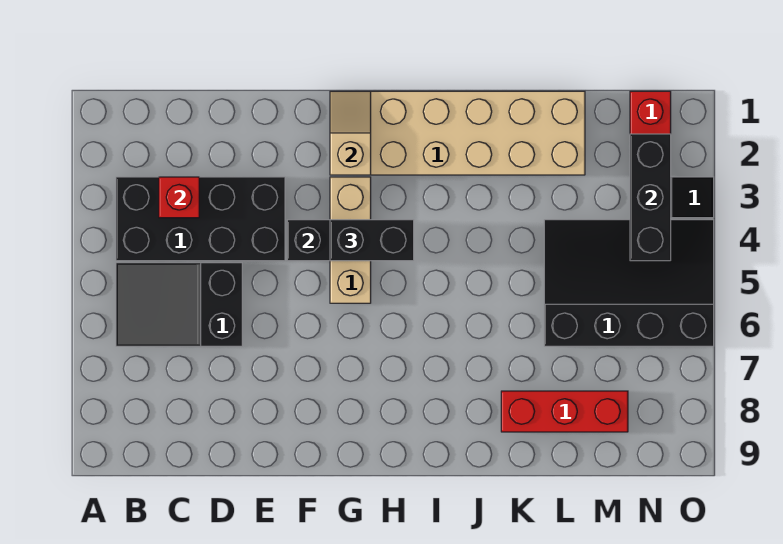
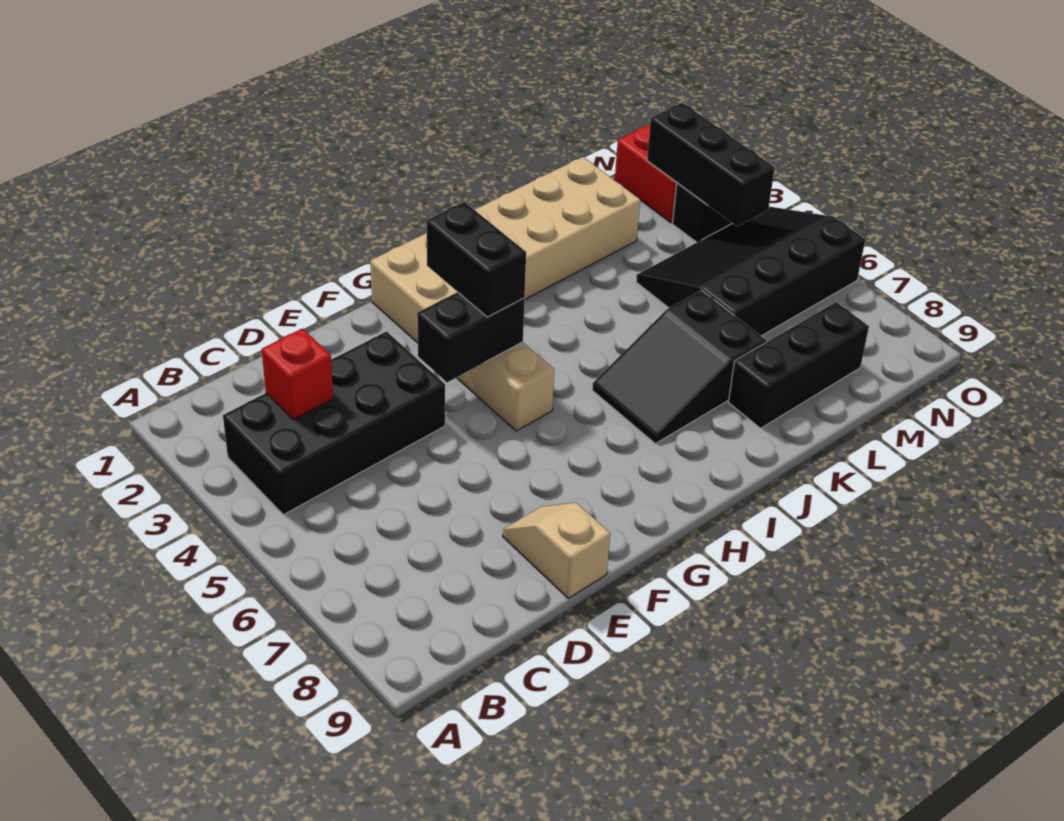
black slope B5:D6 level 1 top D -> black slope I6:K7 level 1 top K
tan slope G1:G2 level 2 top 2 -> tan slope E8:E9 level 1 top 9
black brick G4:H4 level 3 -> black brick G3:G4 level 3
red brick K8:M8 level 1 -> black brick K8:M8 level 1

